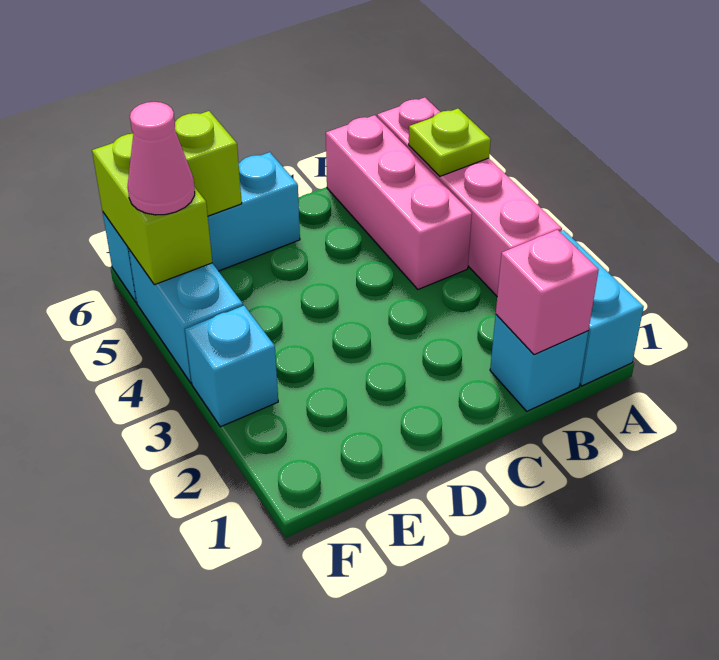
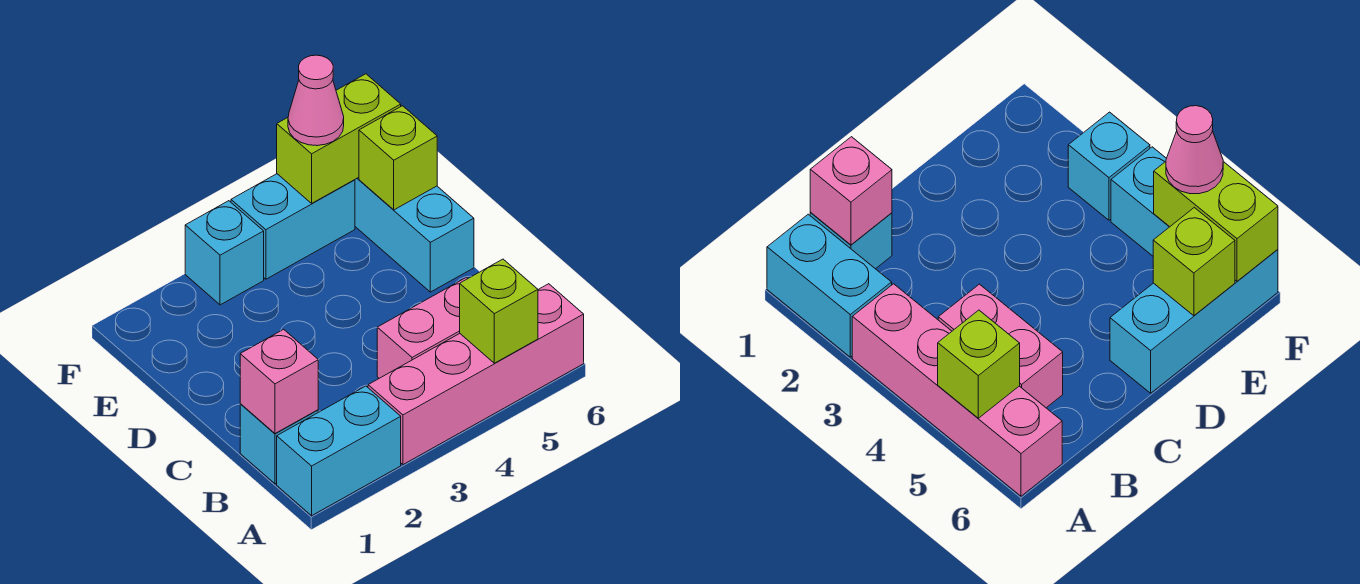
lime plate A5 level 2 -> lime brick A5 level 2
pink brick B4:B6 level 1 -> pink brick B4:B5 level 1

